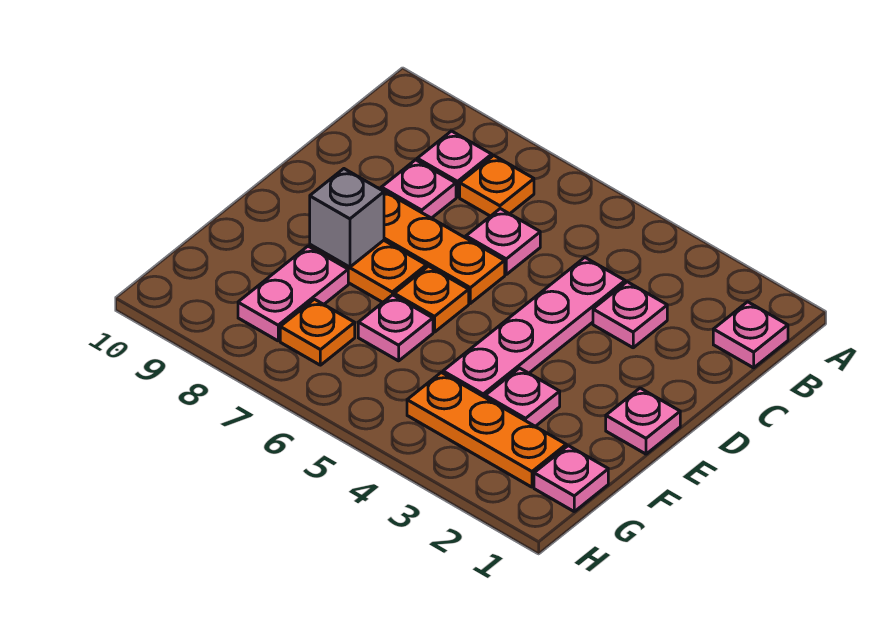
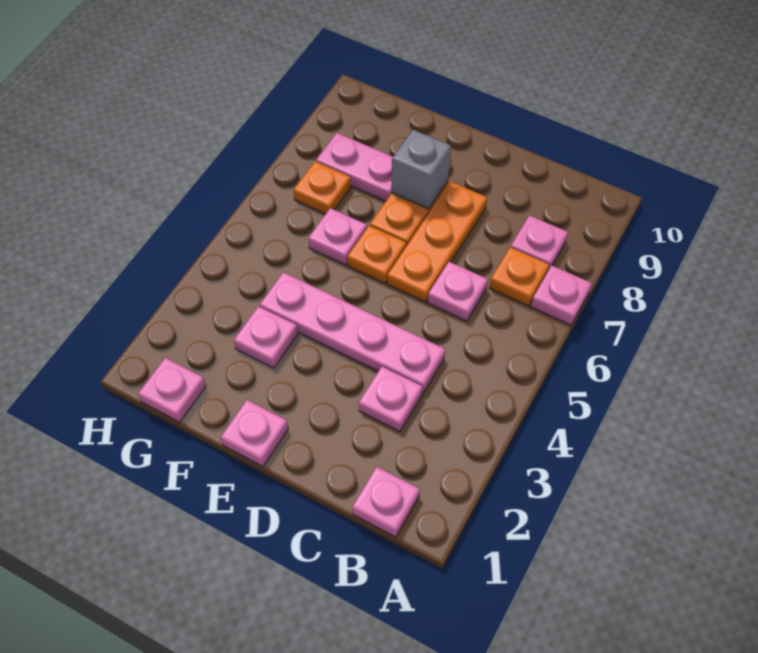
pink plate C8 level 1 -> pink plate A7 level 1
orange plate G2:G4 level 1 -> none

